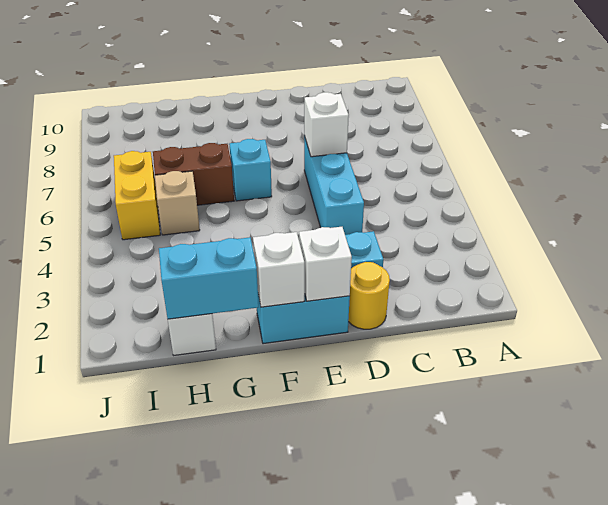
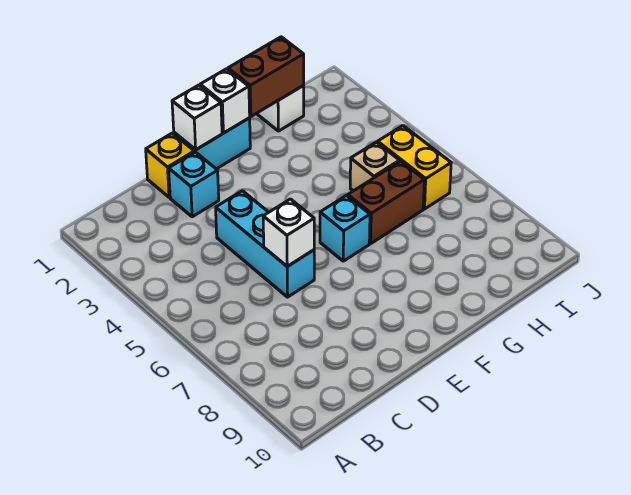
yellow round brick D1 level 1 -> yellow brick D1 level 1
cyan brick G1:H1 level 2 -> brown brick G1:H1 level 2

